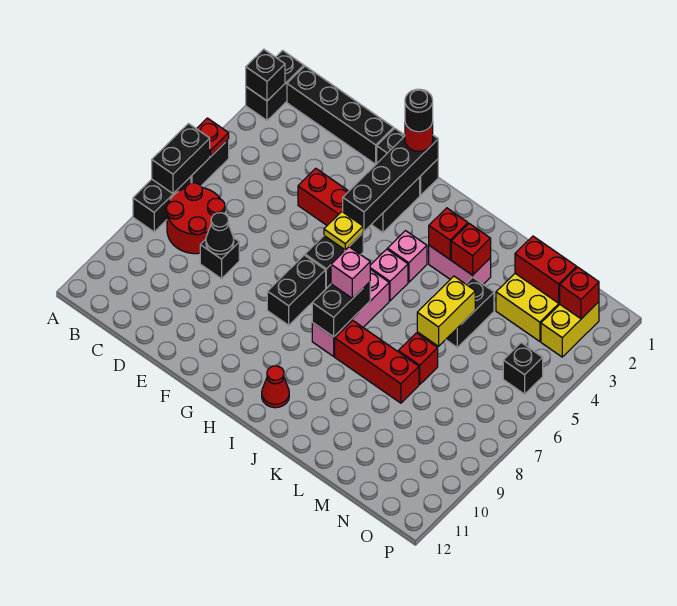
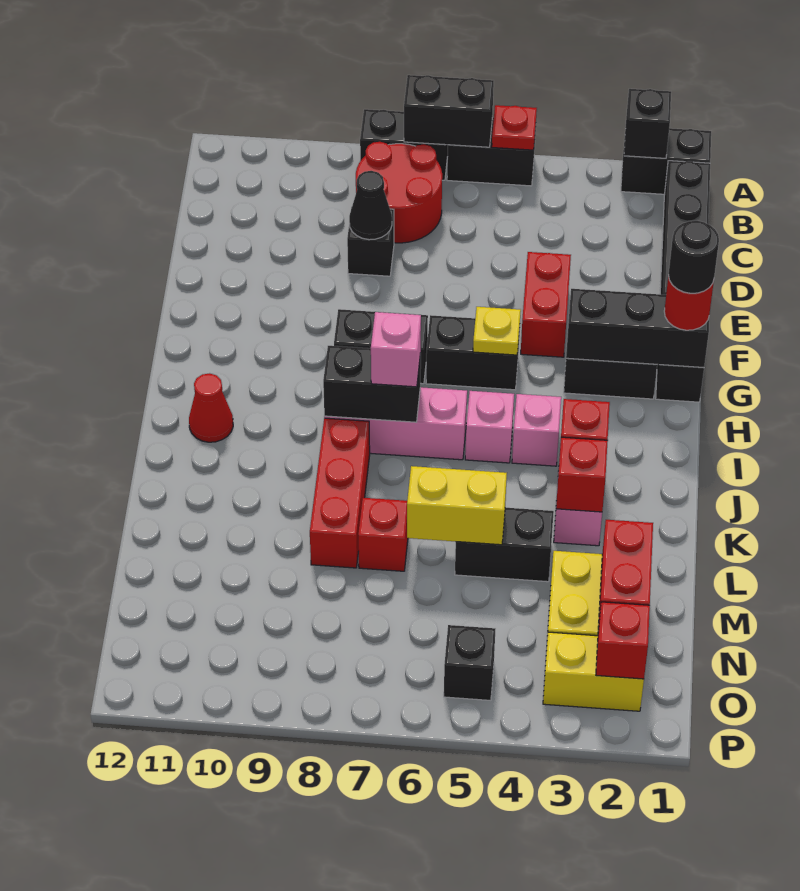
black brick G1:G4 level 2 -> black brick G1:G3 level 2

